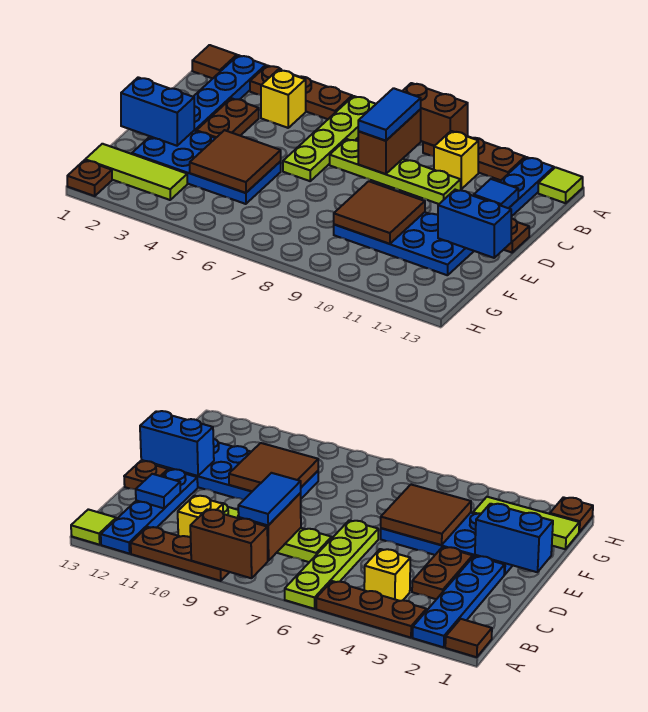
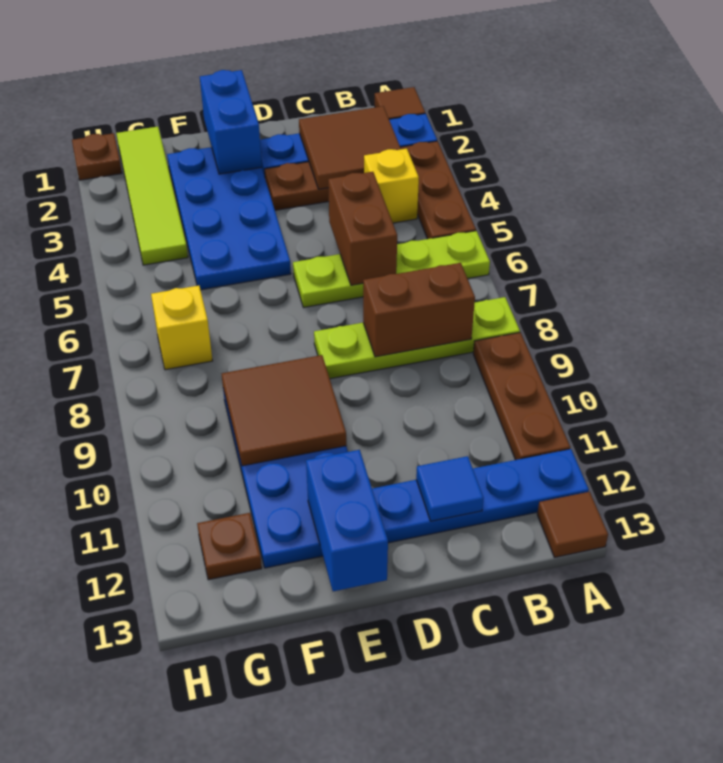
brown brick A8:A9 level 2 -> brown brick C5:C6 level 2
lime tile A13 level 1 -> brown tile A13 level 1
blue tile B8:C8 level 3 -> none
yellow brick B10 level 1 -> yellow brick G7 level 1
lime plate C7:C10 level 1 -> lime plate A8:D8 level 1
brown plate D13 level 1 -> brown plate G12 level 1
brown tile E4:F5 level 2 -> brown tile B2:C3 level 2
lime tile G1:G3 level 1 -> lime tile G1:G4 level 1

